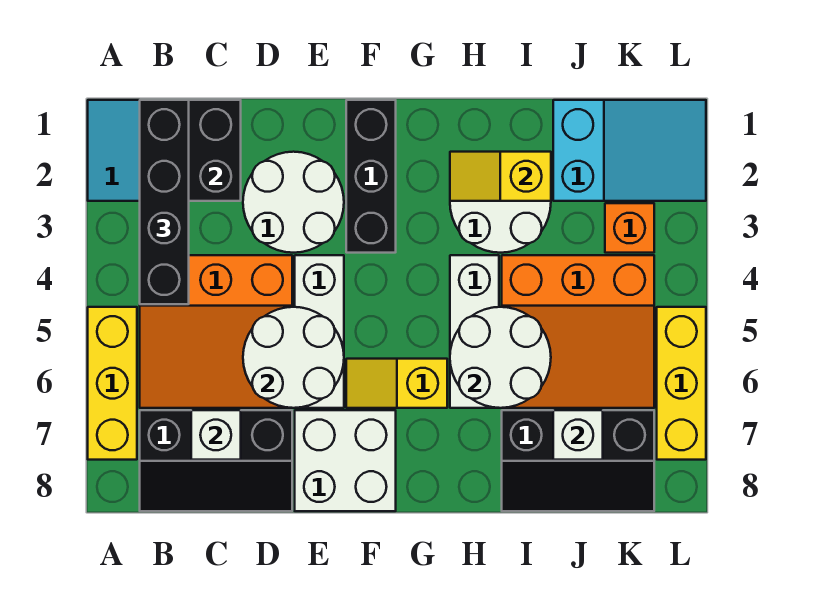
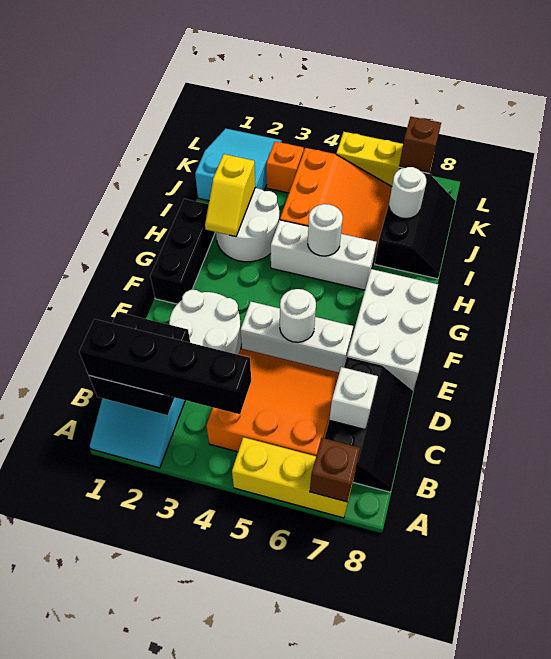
none -> brown brick A7 level 2
orange slope B4:D6 level 1 top 4 -> orange slope B4:D6 level 1 top B
white round brick D5:E6 level 2 -> white round brick E5 level 2
white brick E7:F8 level 1 -> white brick E7:G8 level 1
black brick F1:F3 level 1 -> black brick F1:H1 level 1
yellow slope F6:G6 level 1 top G -> none
white round brick H5:I6 level 2 -> white round brick H5 level 2
white brick J7 level 2 -> white round brick J7 level 2
none -> brown brick L7 level 2

